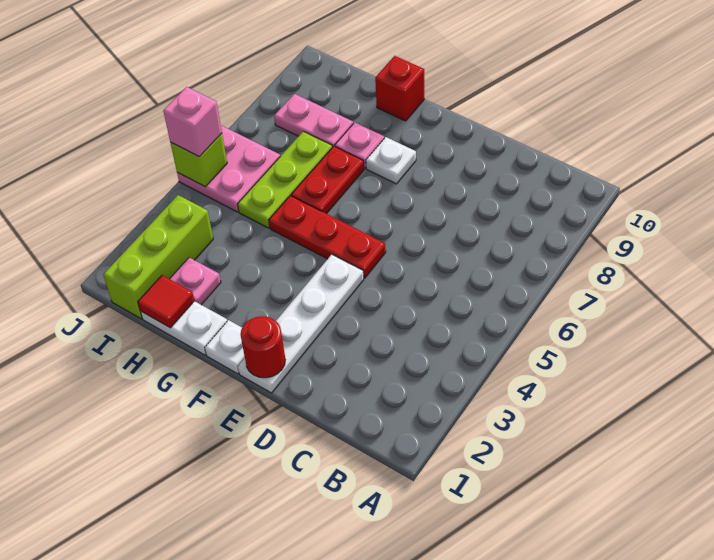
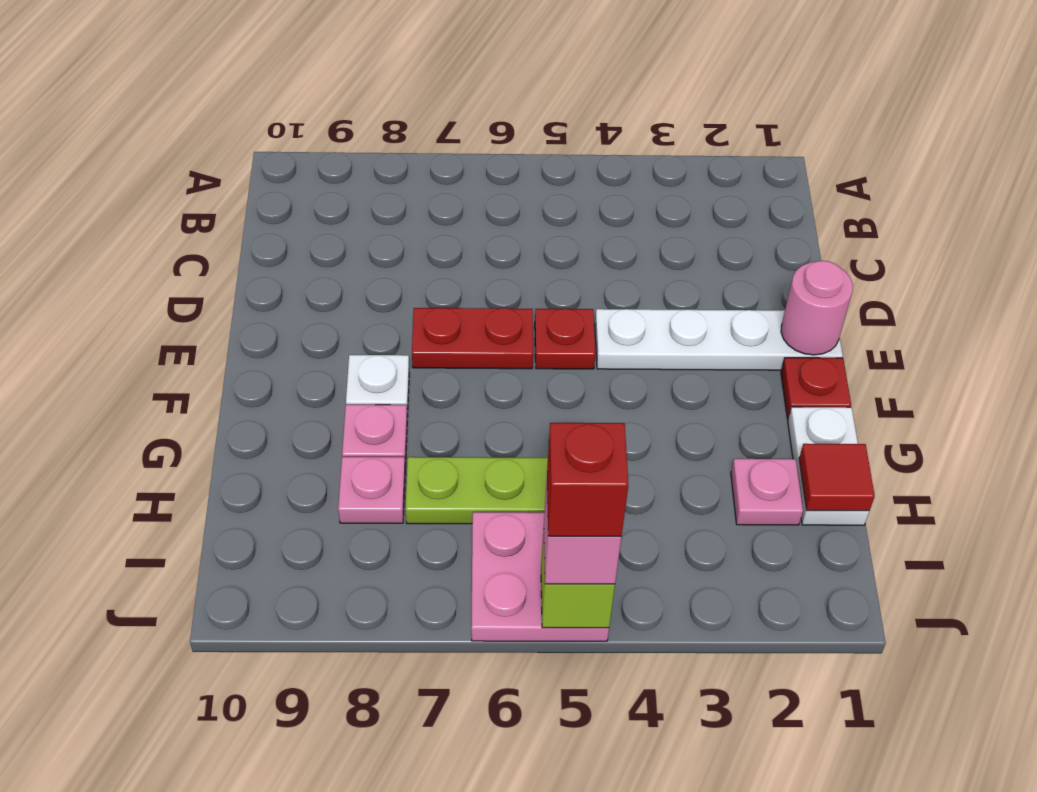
red round brick E1 level 2 -> pink round brick E1 level 2
red plate E5:G5 level 1 -> red plate E5 level 1
white plate F1 level 1 -> red plate F1 level 1
red plate G6:G7 level 1 -> red plate E6:E7 level 1
red brick G10 level 1 -> red brick J5 level 4
pink plate H8:I8 level 1 -> pink plate H8 level 1
lime brick I1:I3 level 1 -> none

